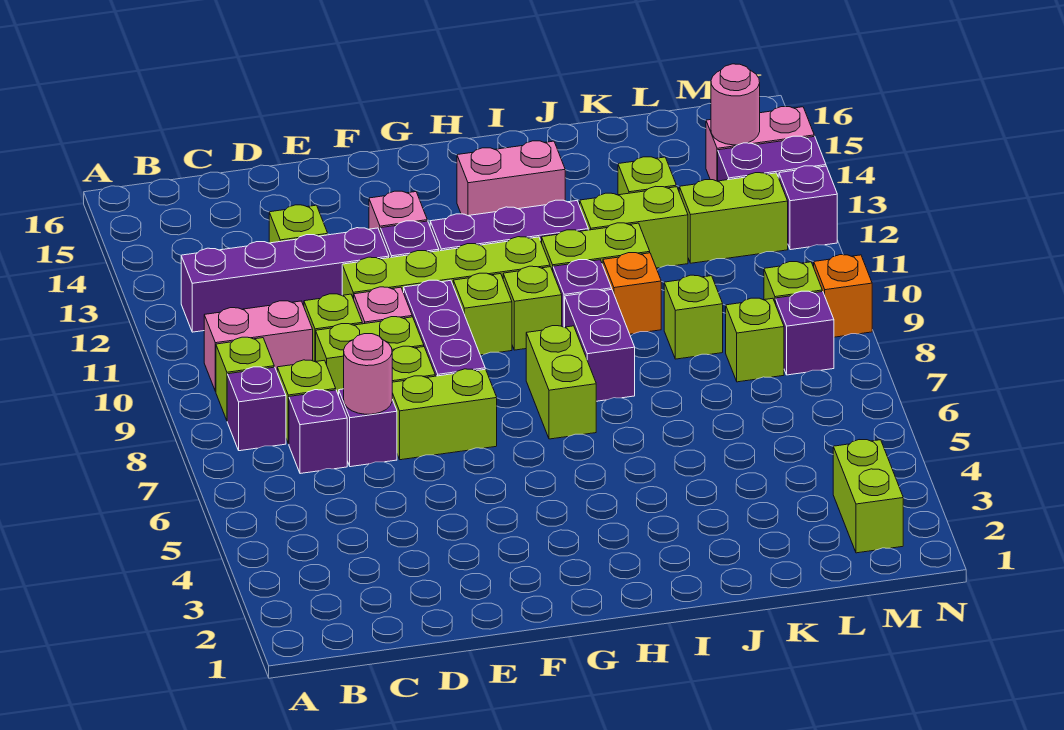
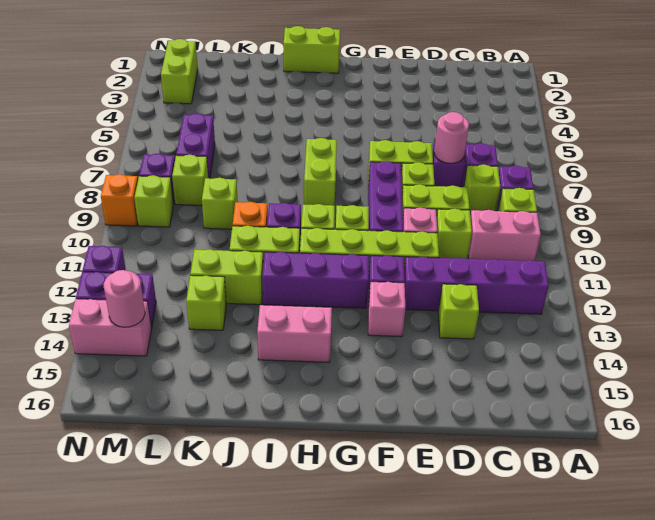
purple brick I8:I9 level 1 -> purple brick L6:L7 level 1
lime brick L12:M12 level 1 -> lime brick H1:I1 level 1

